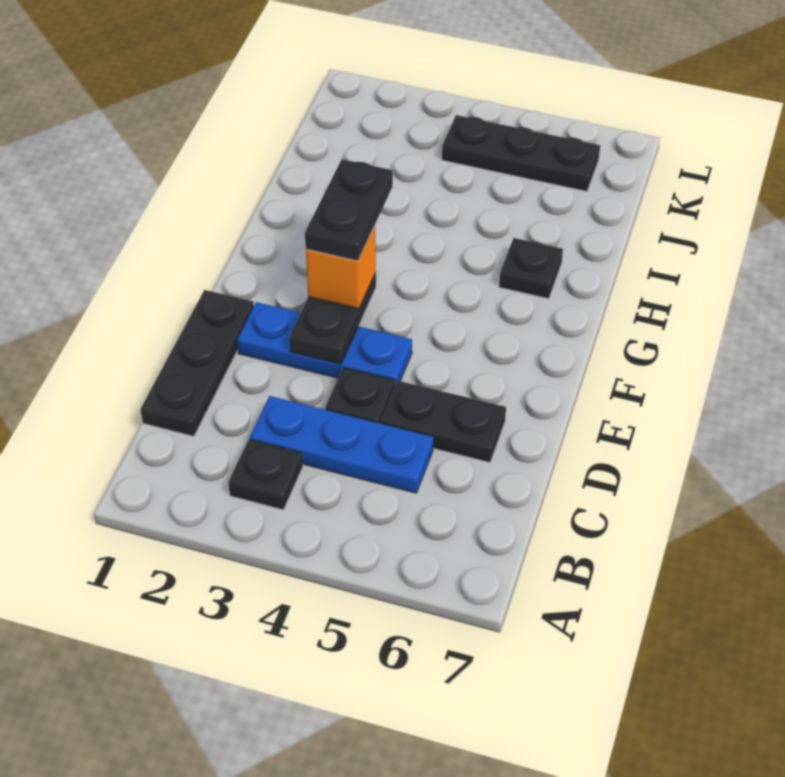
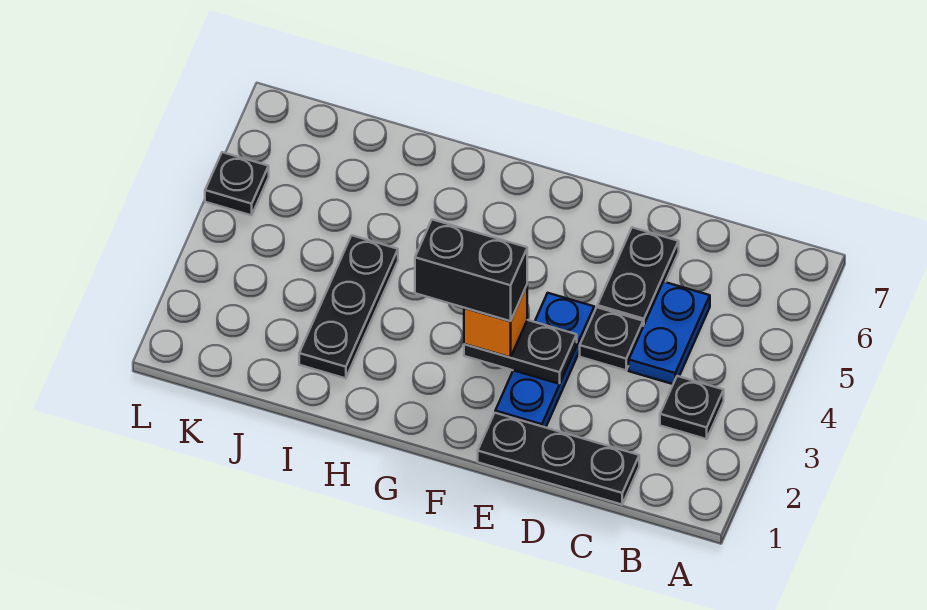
blue plate C3:C5 level 1 -> blue plate C4:C5 level 1
black plate F3:G3 level 4 -> black brick F3:G3 level 4
black plate H6 level 1 -> black plate L5 level 1
black plate K4:K6 level 1 -> black plate I2:I4 level 1

